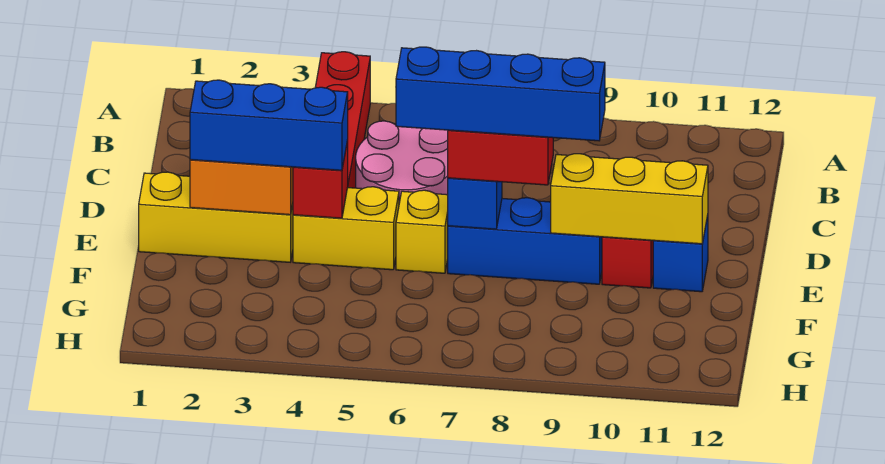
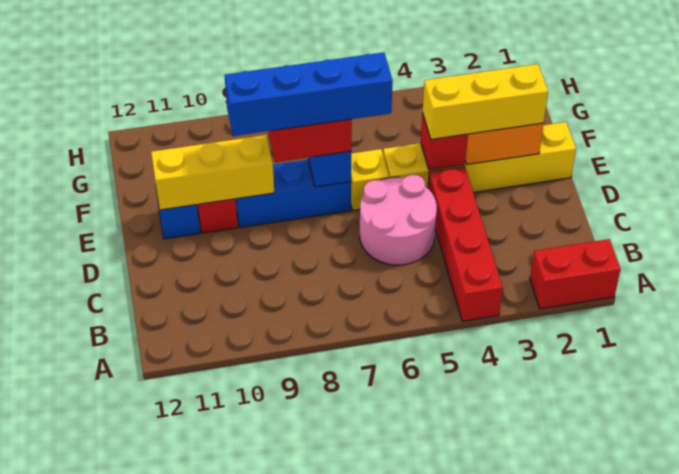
none -> red brick A1:A2 level 1
blue brick E2:E4 level 3 -> yellow brick E2:E4 level 3

